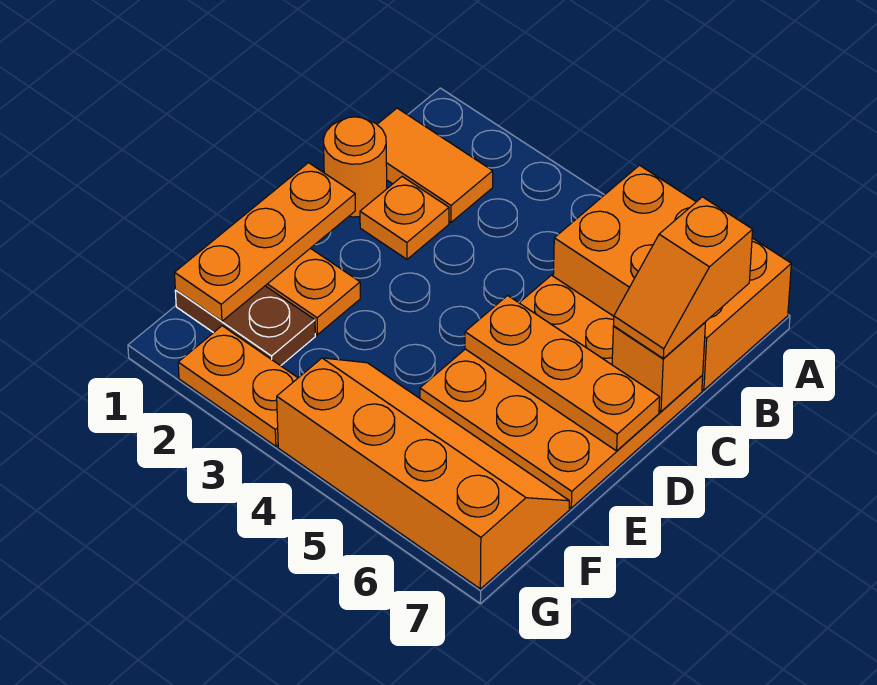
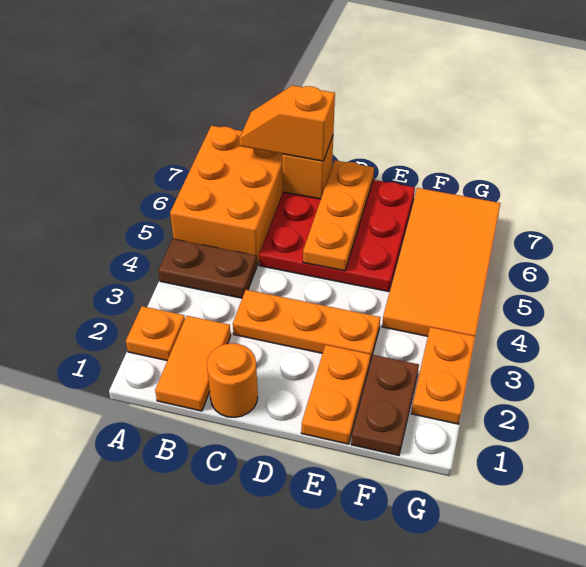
none -> brown plate A4:B4 level 1
orange slope B7:C7 level 3 top B -> orange slope B7:C7 level 3 top C
orange plate C2 level 1 -> orange plate A2 level 1
orange plate C5:E7 level 1 -> red plate C5:E7 level 1
orange plate D1:F1 level 2 -> orange plate C3:E3 level 1
orange slope F4:G7 level 1 top G -> orange tile F4:G7 level 1

